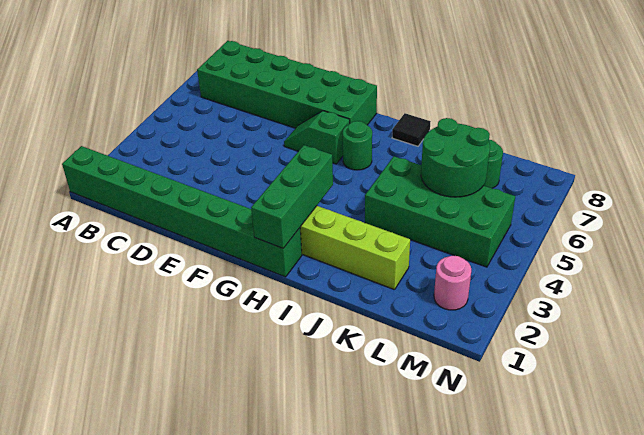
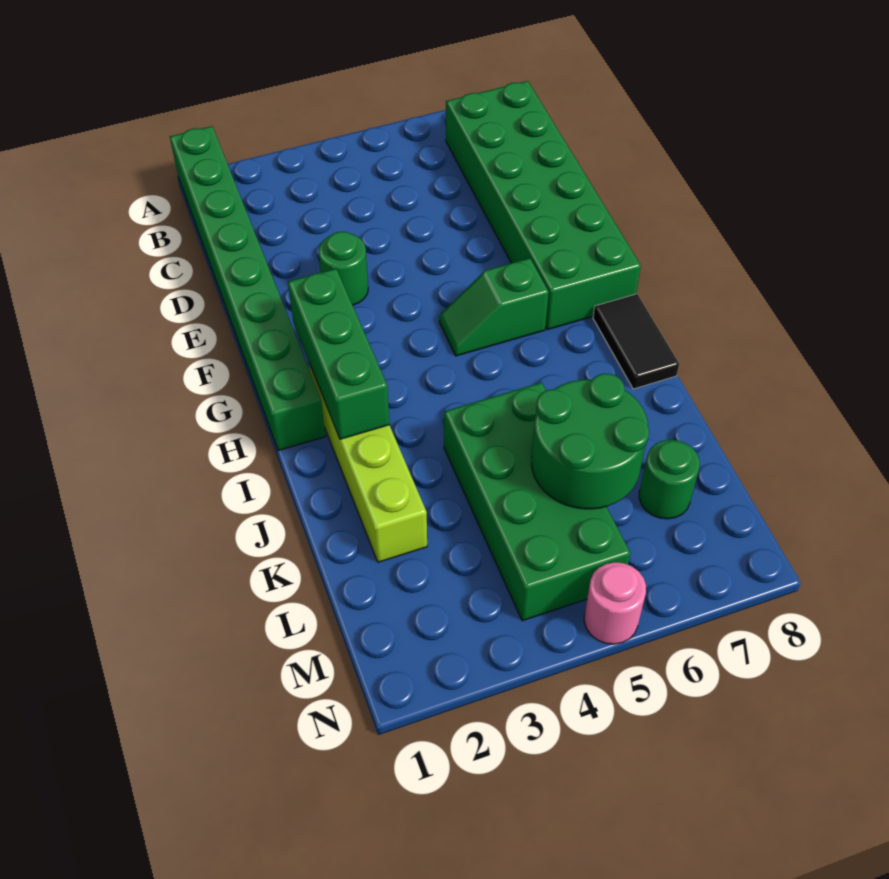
green slope F6:G6 level 1 top G -> green slope G5:G6 level 1 top 6
green brick H1:H3 level 2 -> green brick G2:I2 level 2
green round brick H6 level 1 -> green round brick E3 level 1
black tile I8 level 1 -> black tile H8:I8 level 1
pink round brick M2 level 1 -> pink round brick N5 level 1

